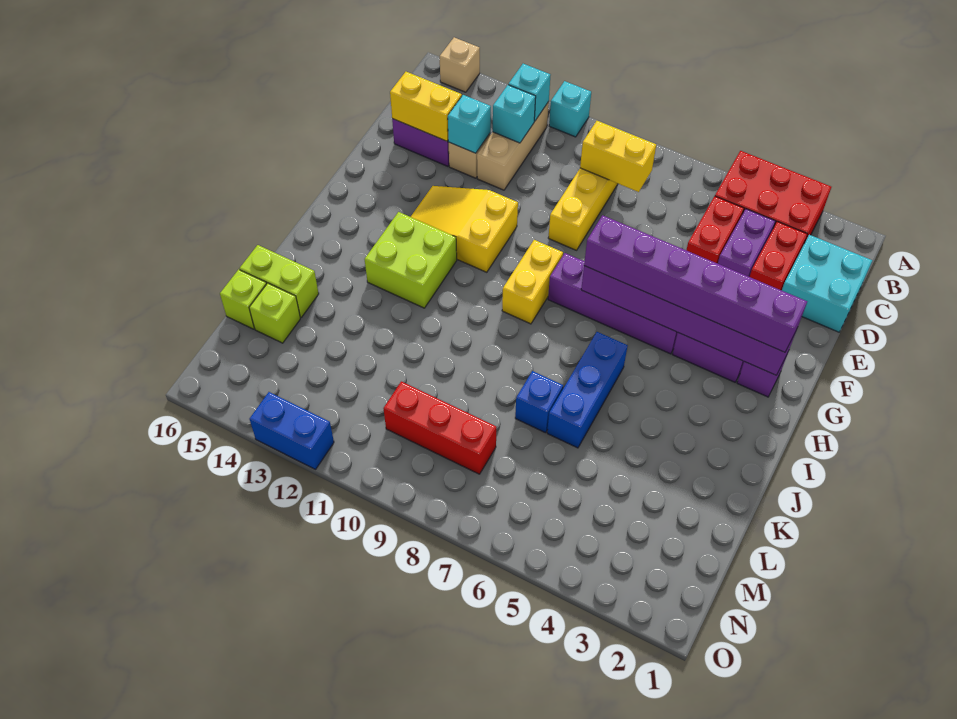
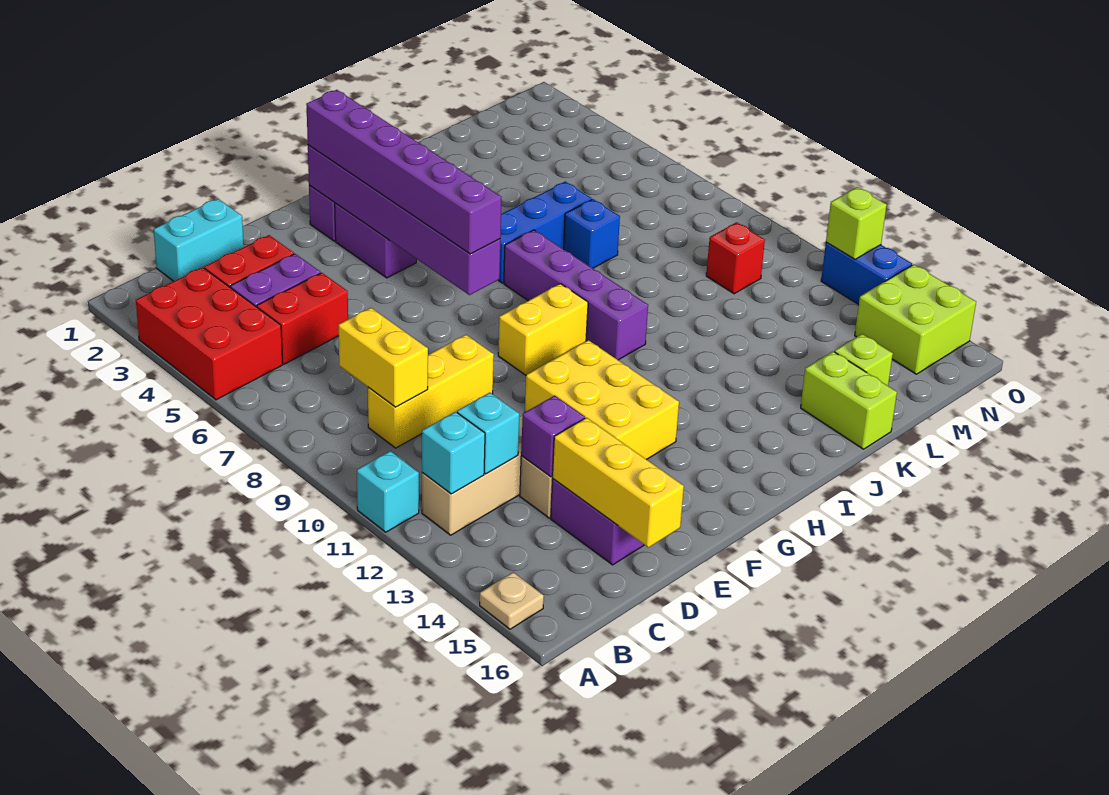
tan brick A15 level 1 -> tan plate A15 level 1
cyan brick C1:D2 level 1 -> cyan brick C1:D1 level 1
cyan brick D13 level 2 -> purple brick D13 level 2
yellow brick D14:D15 level 2 -> yellow brick D14:D16 level 2
yellow slope F11:G13 level 1 top 11 -> yellow brick F11:G13 level 1
purple brick G5:G8 level 1 -> purple brick I7:I10 level 1
lime brick H12:I13 level 1 -> lime brick N14:O15 level 1
lime brick L16 level 1 -> lime brick O12 level 2
red brick M8:M10 level 1 -> red brick M10 level 1

